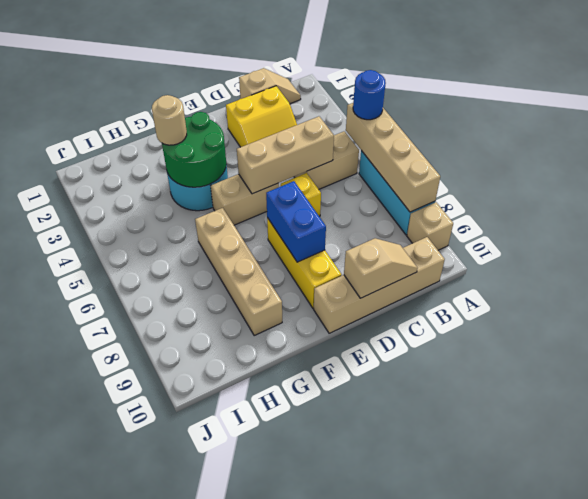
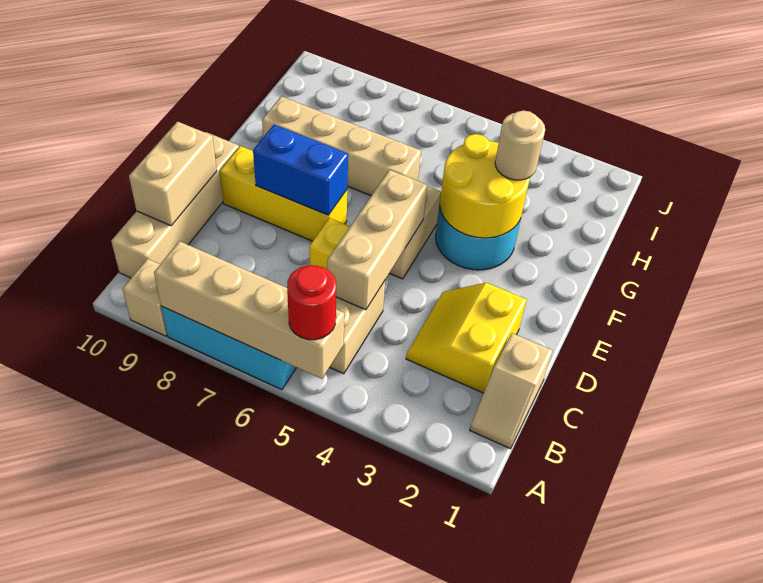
blue round brick A5 level 3 -> red round brick A5 level 3
tan slope C10:D10 level 2 top D -> tan brick C10:D10 level 2
green round brick F3:G4 level 2 -> yellow round brick F3:G4 level 2

